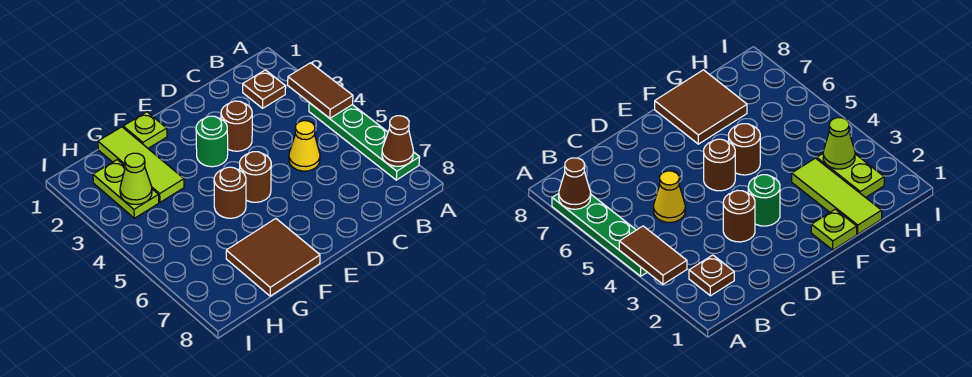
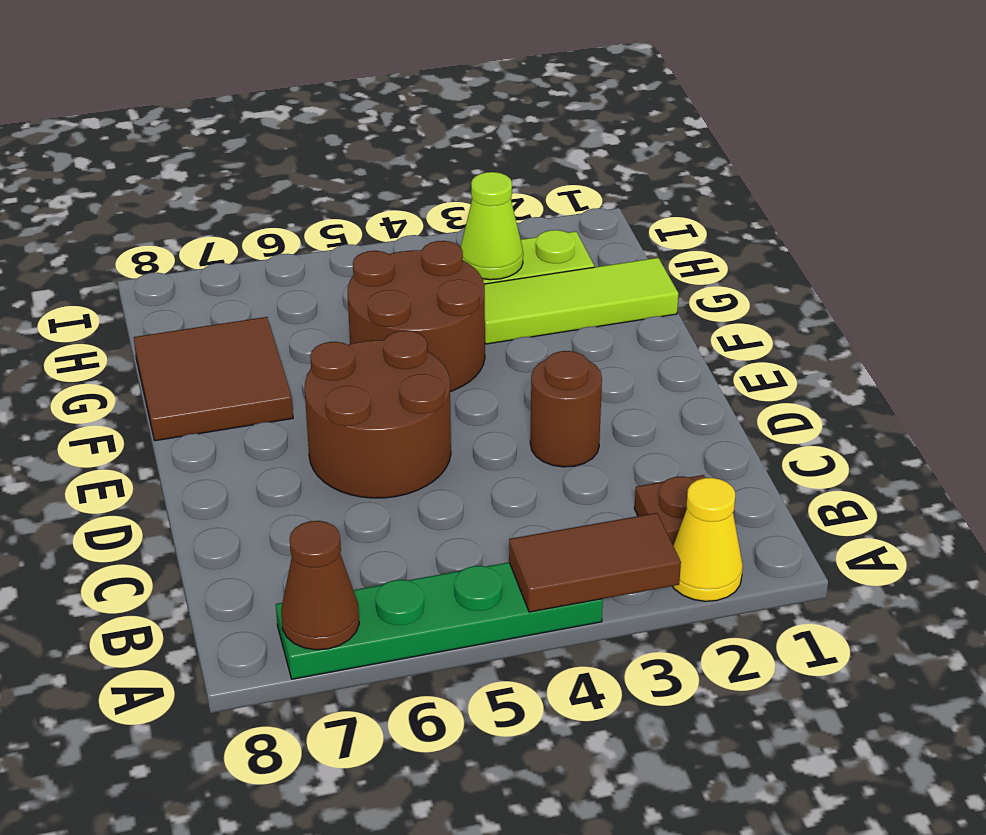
yellow cone C5 level 1 -> yellow cone A2 level 1
green round brick E3 level 1 -> none
brown round brick E5 level 1 -> brown round brick D5:E6 level 1
lime plate F1 level 1 -> none
brown round brick F5 level 1 -> brown round brick F4:G5 level 1

